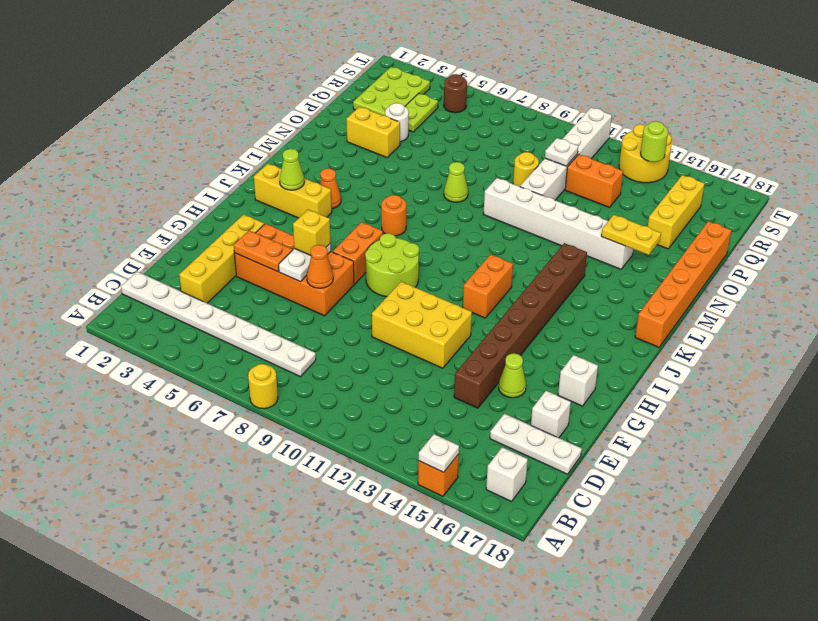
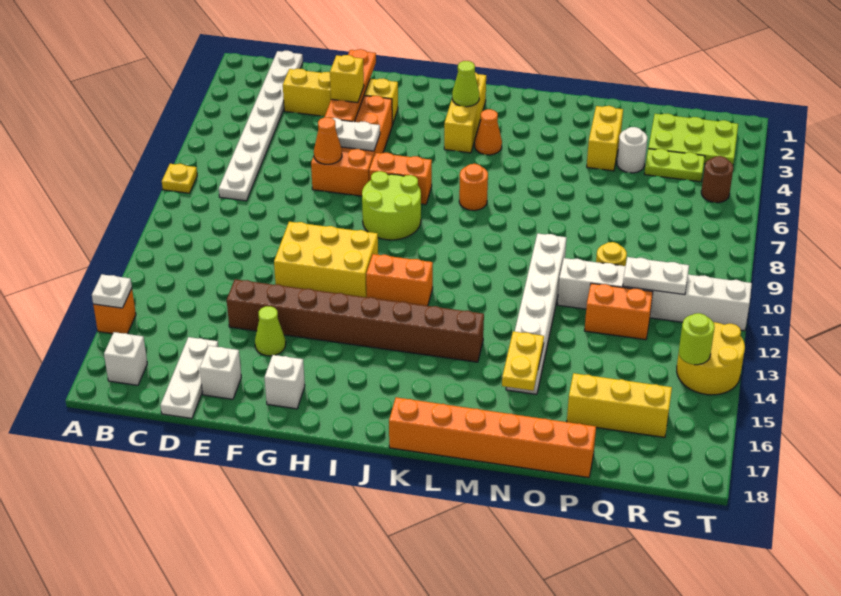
yellow round brick A8 level 1 -> yellow plate A8 level 1
orange plate F4:F5 level 2 -> orange plate F2:F5 level 2
yellow brick F10:G12 level 1 -> yellow brick F11:H12 level 1
yellow brick G6 level 3 -> yellow brick F4 level 3
lime cone N8 level 1 -> none
white plate Q11 level 2 -> white plate Q11:R11 level 2
orange brick Q12:Q13 level 1 -> orange brick P12:Q12 level 1

